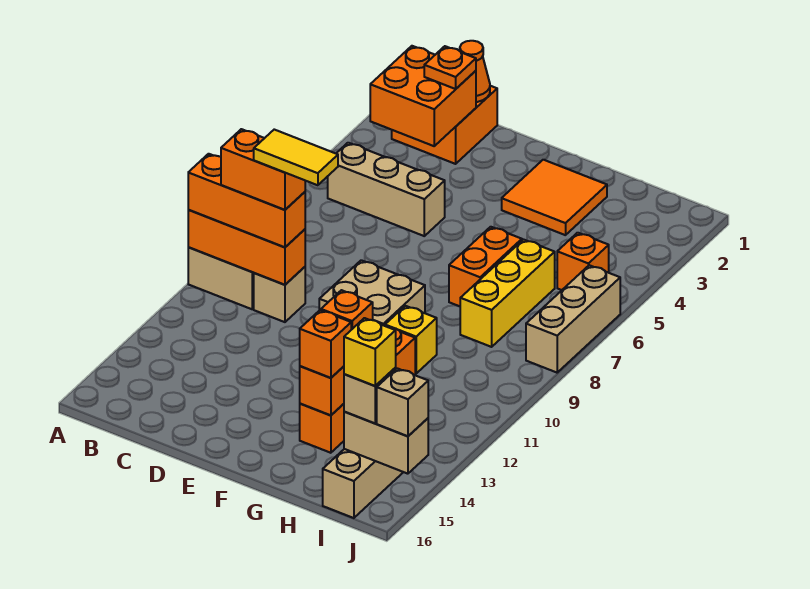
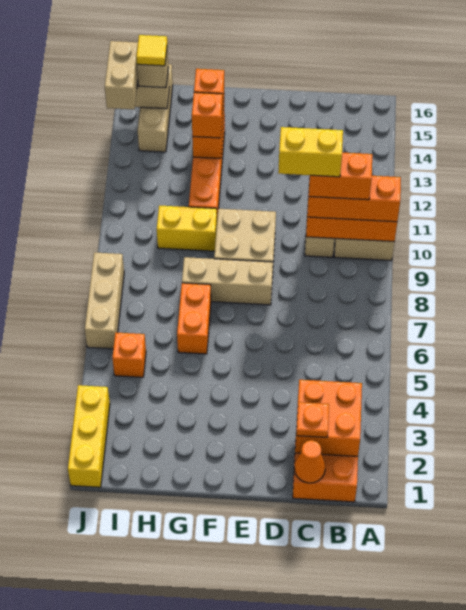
tan brick B5:D5 level 1 -> tan brick E8:G8 level 1
yellow tile C10:D10 level 5 -> yellow brick C10:D10 level 5
orange tile F2:G3 level 1 -> none
yellow brick G10 level 1 -> yellow brick G10:H10 level 1
yellow brick H6:H8 level 1 -> yellow brick J1:J3 level 1
yellow brick I15 level 4 -> yellow tile I15 level 4
tan brick J15 level 3 -> tan brick J14:J15 level 3

